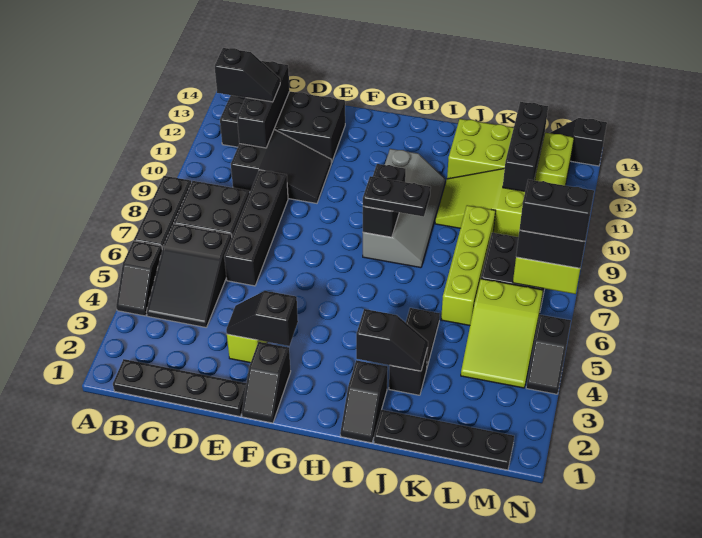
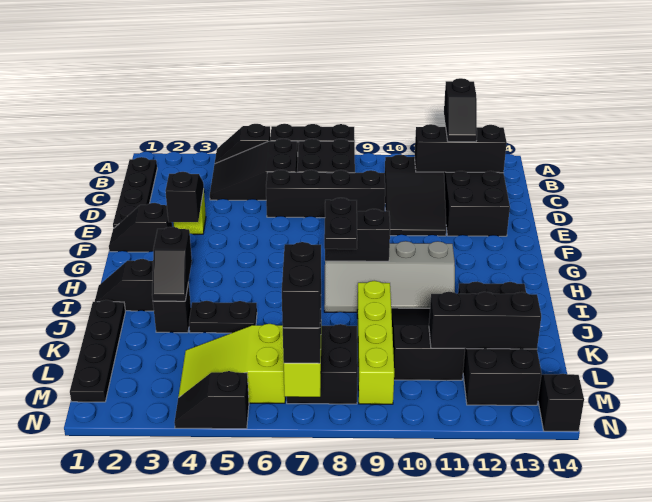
lime slope J10:L11 level 1 top L -> black slope J10:L11 level 1 top L
lime brick J12:M13 level 1 -> black brick J12:M13 level 1
lime brick K6:K9 level 1 -> lime brick J9:M9 level 1

